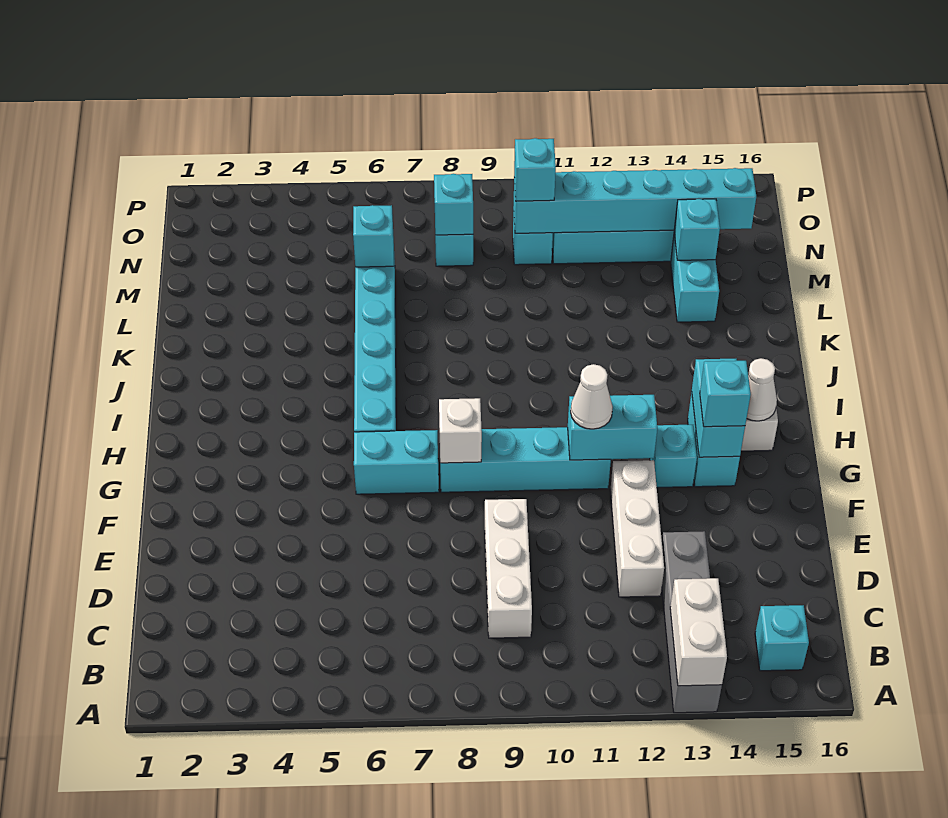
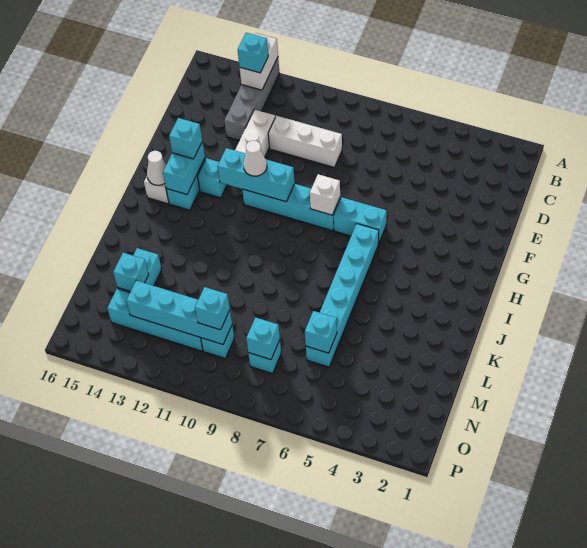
cyan brick B15 level 1 -> cyan brick B13 level 3
white brick C9:E9 level 1 -> white brick D9:D11 level 1
cyan brick G11:G12 level 2 -> cyan brick G10:G12 level 2
cyan brick N10:N15 level 2 -> cyan brick N10:N13 level 2

